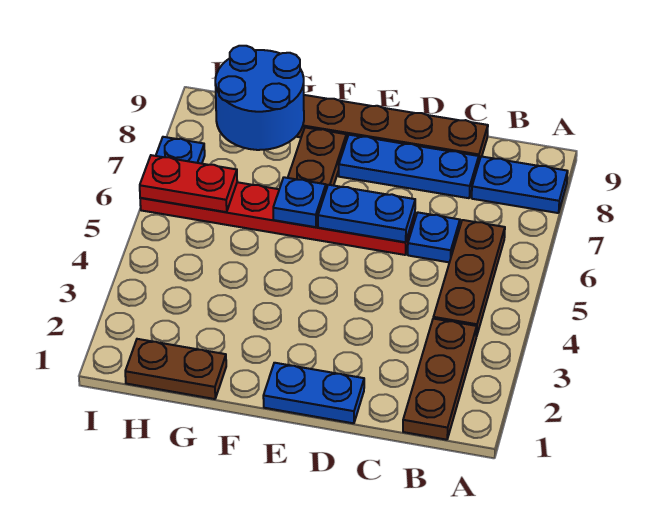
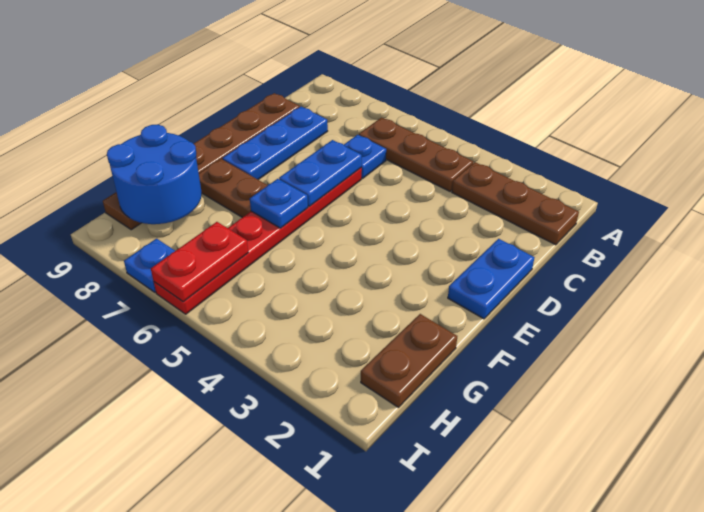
blue plate A8:B8 level 1 -> none

